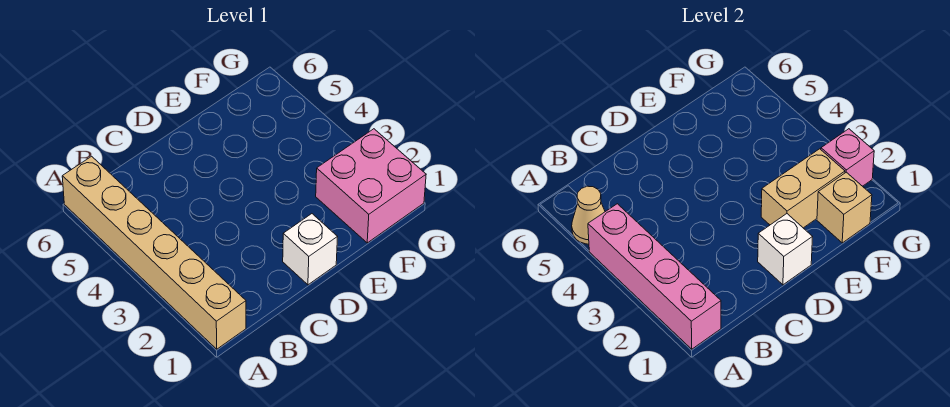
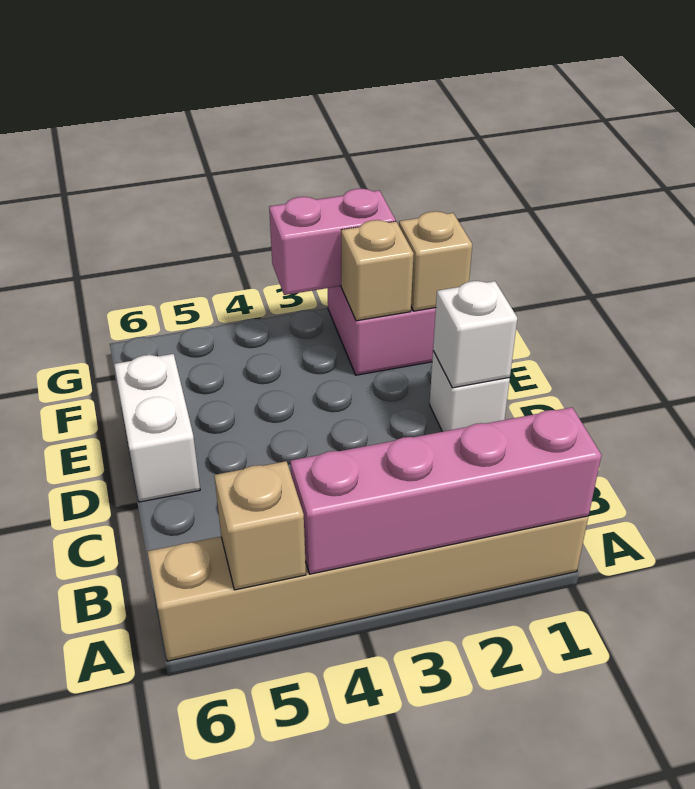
tan cone A5 level 2 -> tan brick A5 level 2
none -> white brick D6:E6 level 1
tan brick E2:F2 level 2 -> tan brick F2 level 2
pink brick G2 level 2 -> pink brick G2:G3 level 2

